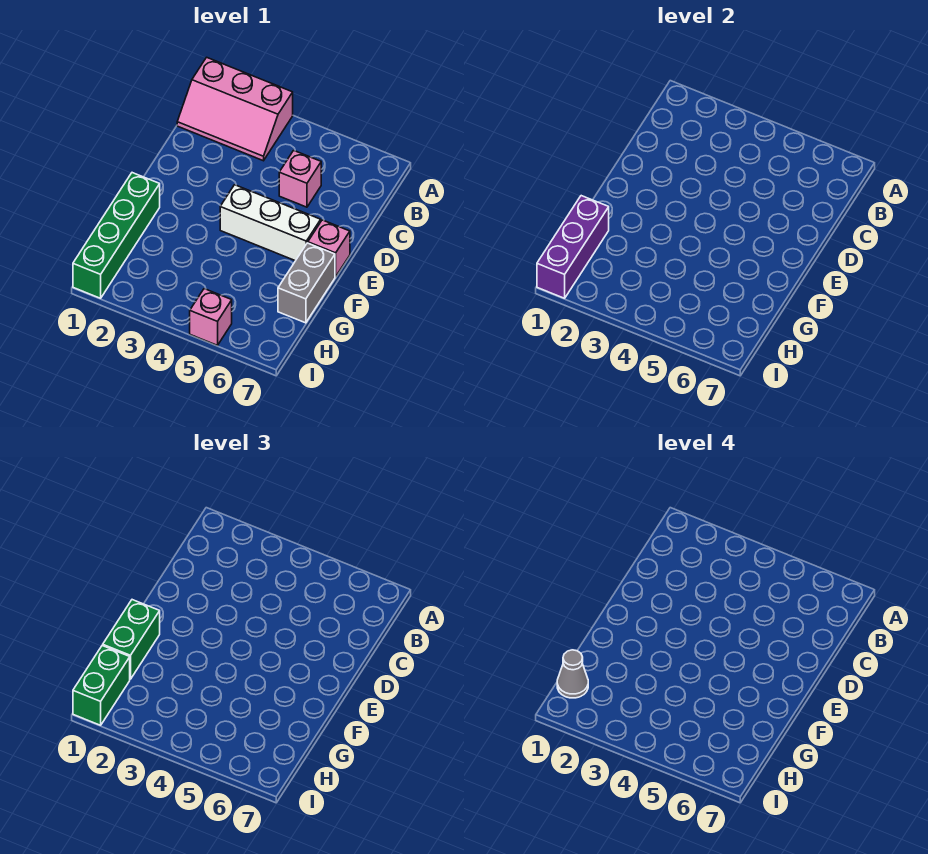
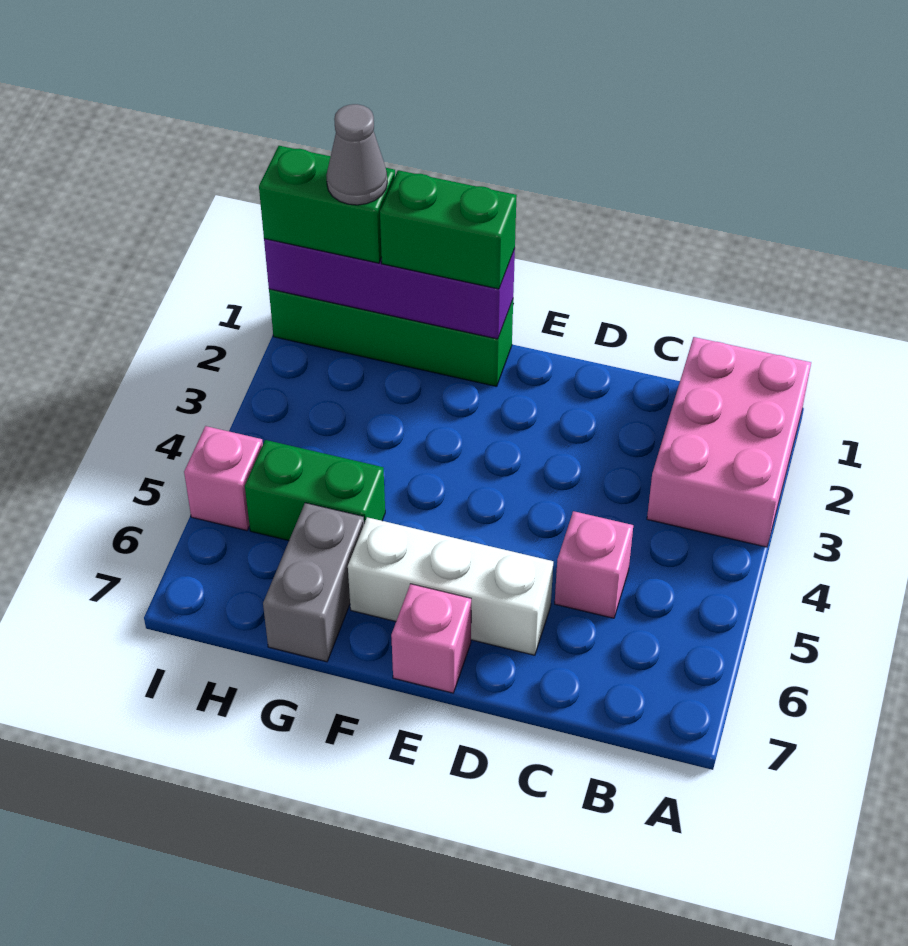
pink slope A1:B3 level 1 top A -> pink brick A1:B3 level 1
white brick E4:E6 level 1 -> white brick D6:F6 level 1
grey brick F7:G7 level 1 -> grey brick G6:G7 level 1
purple brick G1:I1 level 2 -> purple brick F1:I1 level 2
none -> green brick G5:H5 level 1

